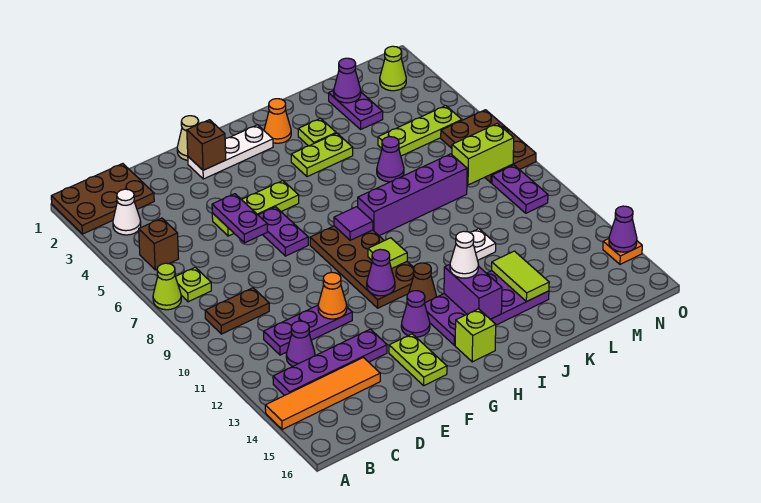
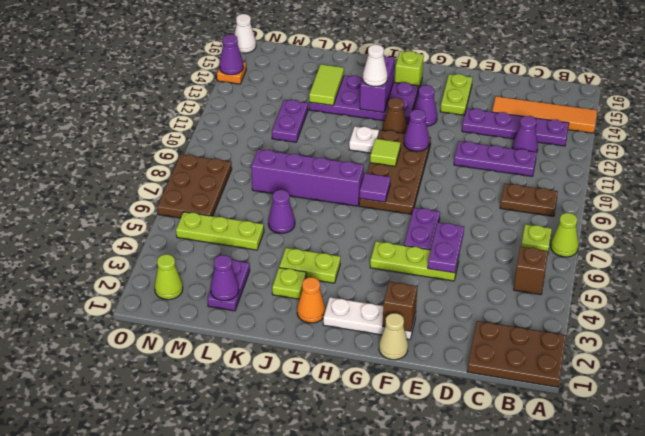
white cone B3 level 1 -> white cone O16 level 1
orange cone E11 level 2 -> none
white plate K11 level 1 -> white plate I11 level 1
lime brick M8:N8 level 2 -> none
purple plate N9:N10 level 1 -> purple plate L11:L12 level 1

